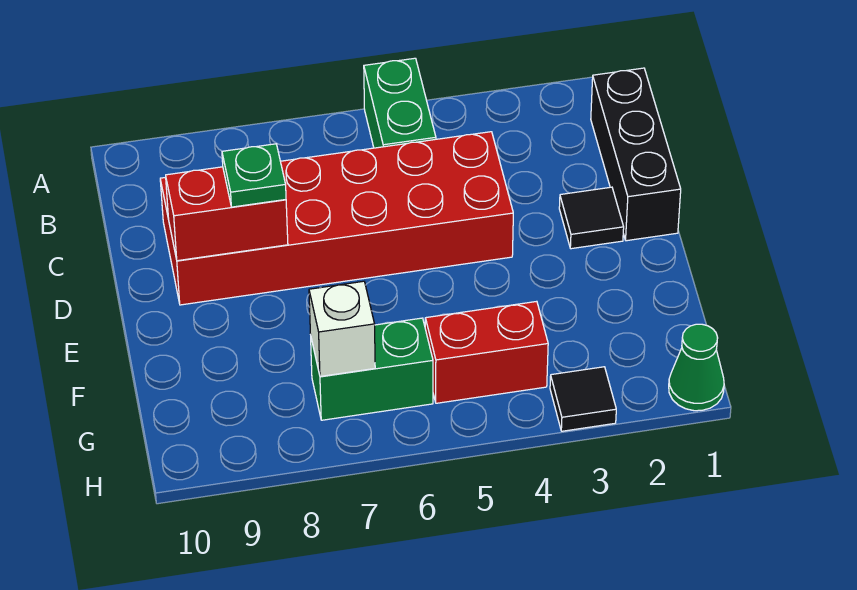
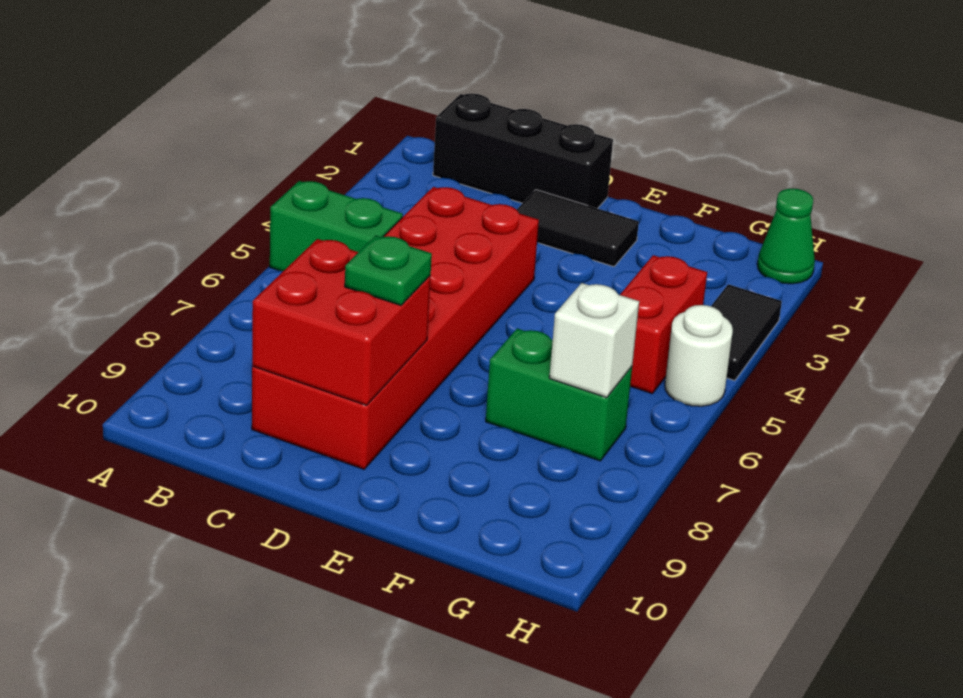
black tile D2 level 1 -> black tile D2:E2 level 1
red brick D8:D9 level 2 -> red brick C8:D9 level 2
green brick G6:G7 level 1 -> green brick F7:G7 level 1
black tile H3 level 1 -> black tile H3:H4 level 1
none -> white round brick H5 level 1

